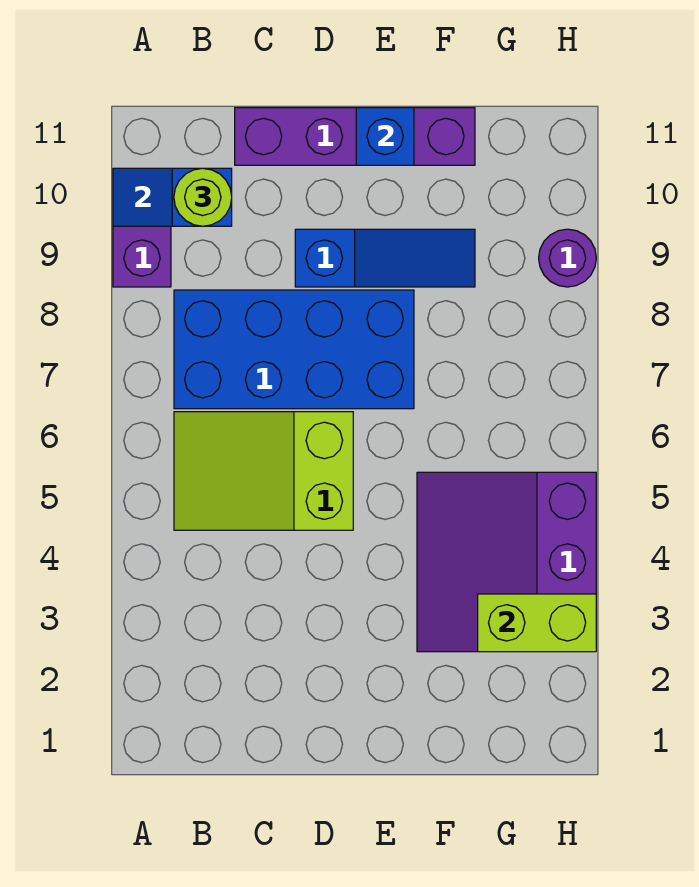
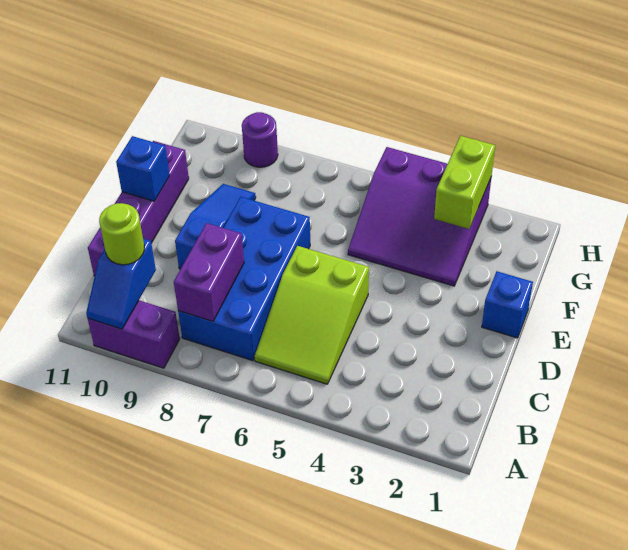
none -> purple brick B8:C8 level 2
none -> blue brick E1 level 1

